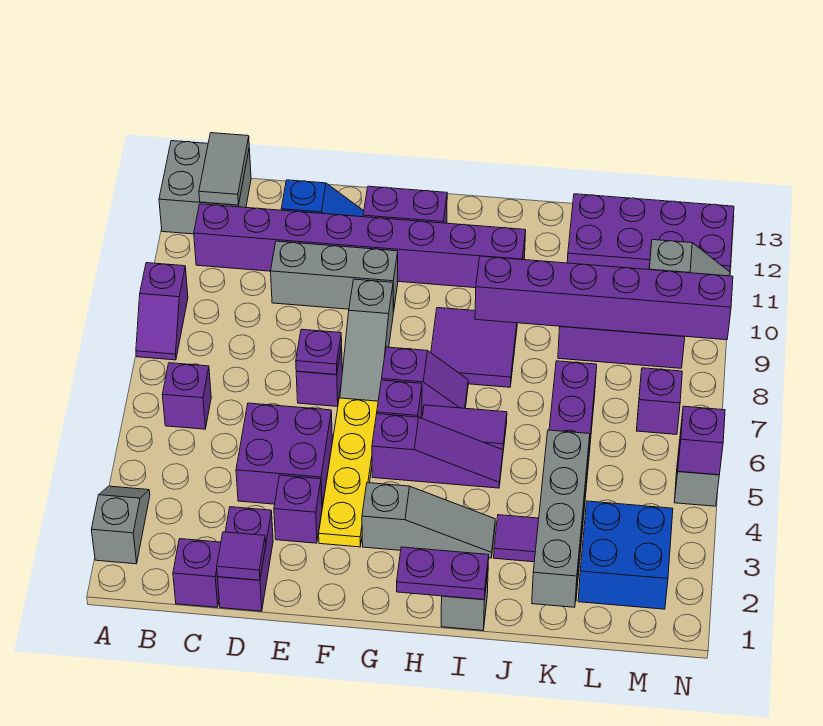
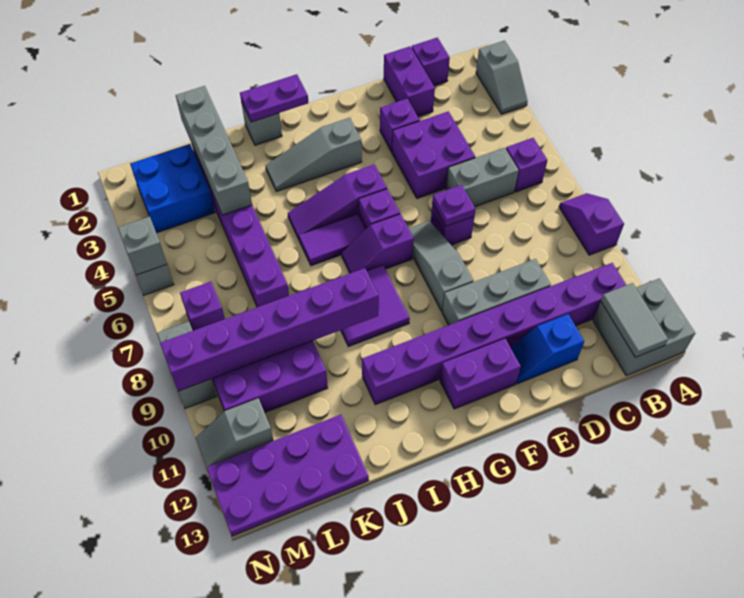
none -> grey brick C6:D6 level 1
purple tile D1 level 2 -> none
yellow plate F3:F6 level 1 -> none
purple tile J3 level 1 -> none
purple brick N5 level 2 -> grey brick N5 level 2
none -> grey brick N8:N9 level 1

